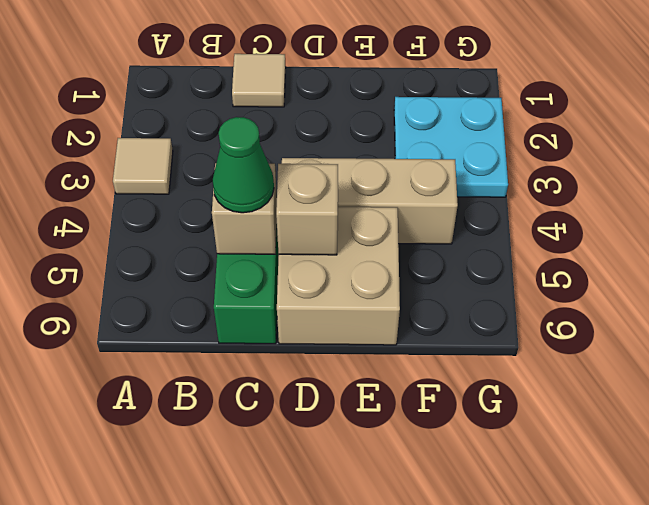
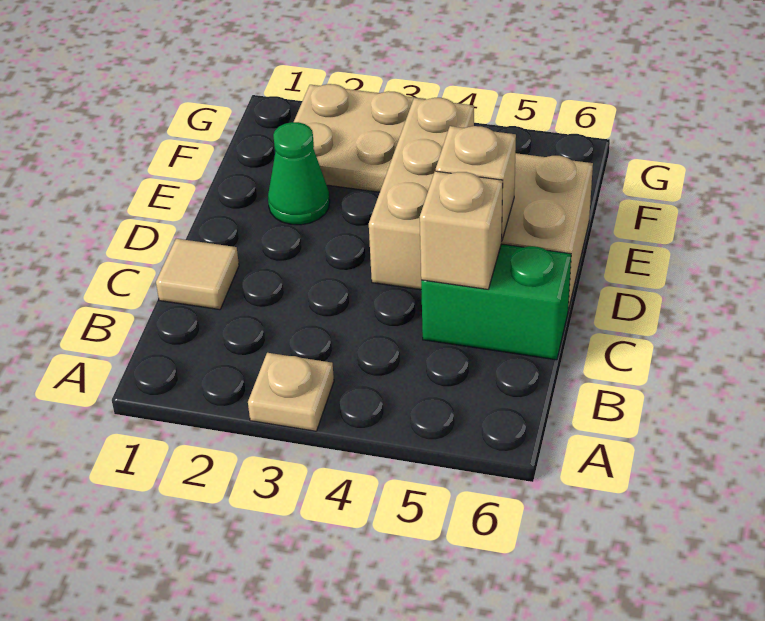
tan tile A3 level 1 -> tan plate A3 level 1
green cone C5 level 3 -> green cone E2 level 1
cyan plate F2:G3 level 1 -> tan plate F2:G3 level 1

